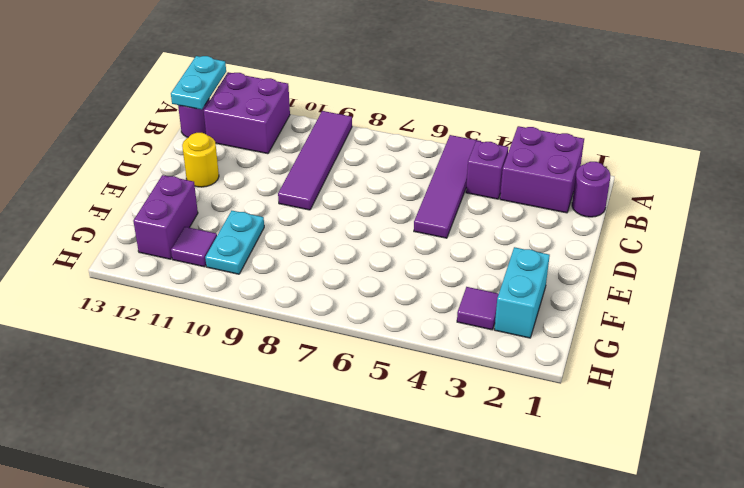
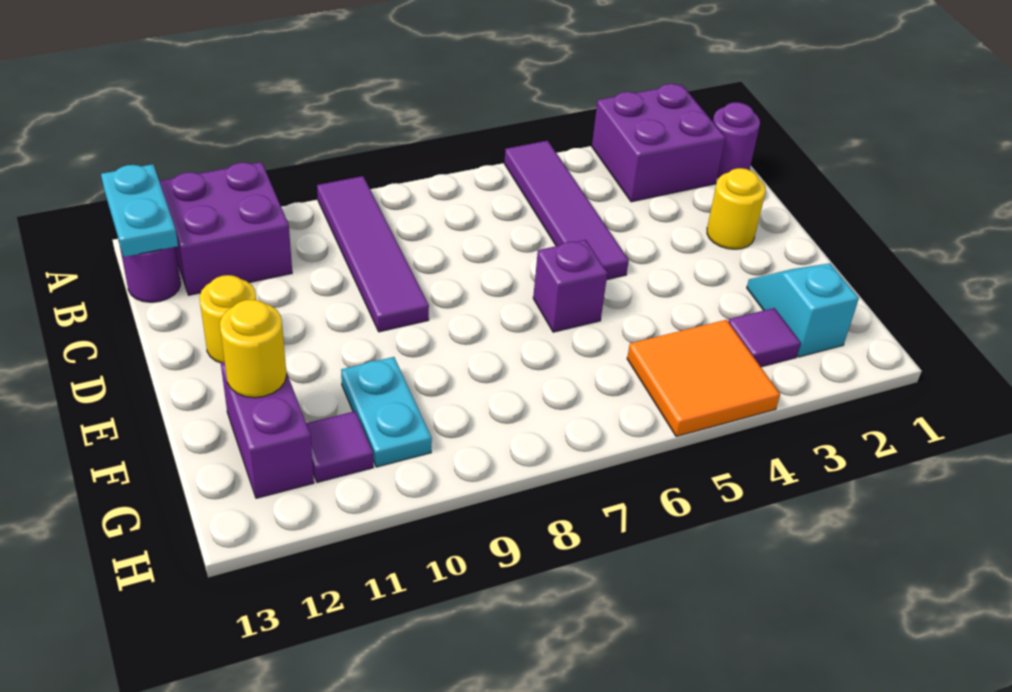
purple brick B4 level 1 -> purple brick E6 level 1
none -> yellow round brick D2 level 1
cyan brick F2:G2 level 1 -> cyan slope F2:G2 level 1 top G
none -> yellow round brick F12 level 2
none -> orange tile G4:H5 level 1

